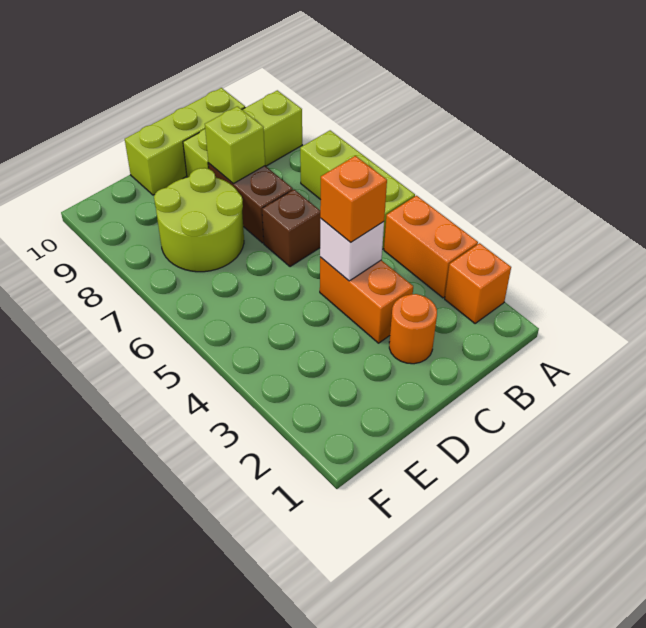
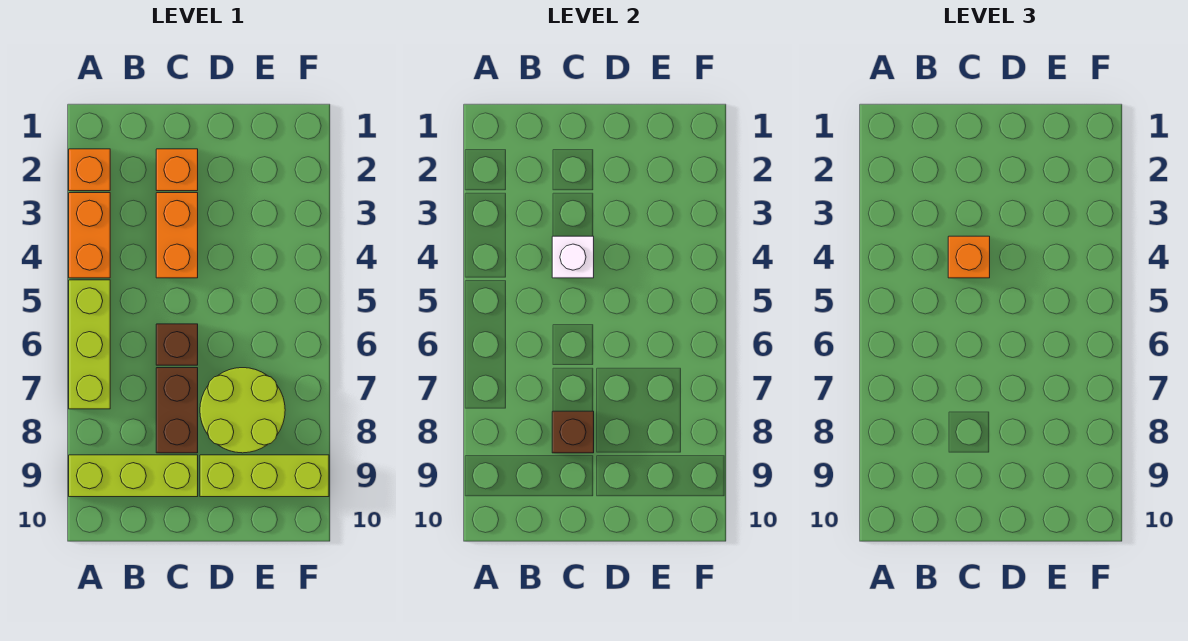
lime brick B10:D10 level 1 -> lime brick D9:F9 level 1
orange round brick C2 level 1 -> orange brick C2 level 1
lime brick C8 level 2 -> brown brick C8 level 2

